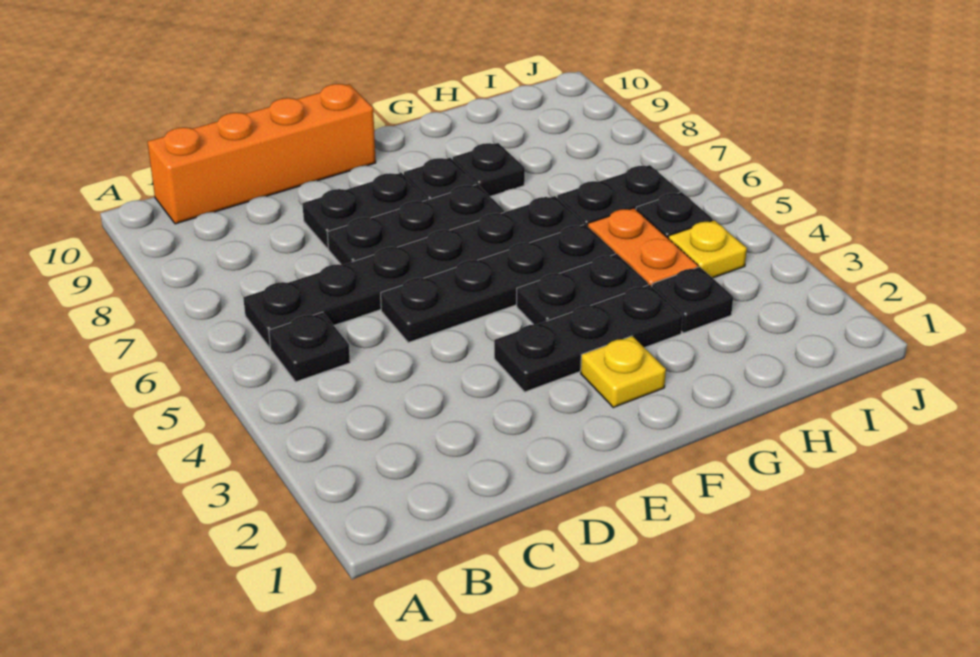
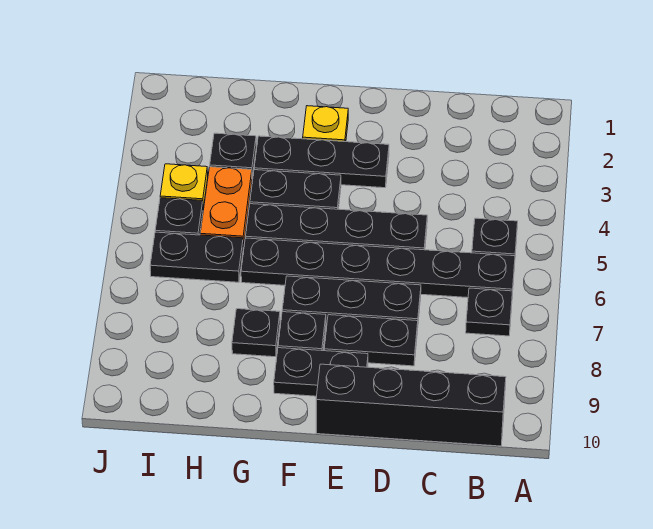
none -> black plate B7 level 1
orange brick B10:E10 level 1 -> black brick B10:E10 level 1
none -> black plate E9:F9 level 1

